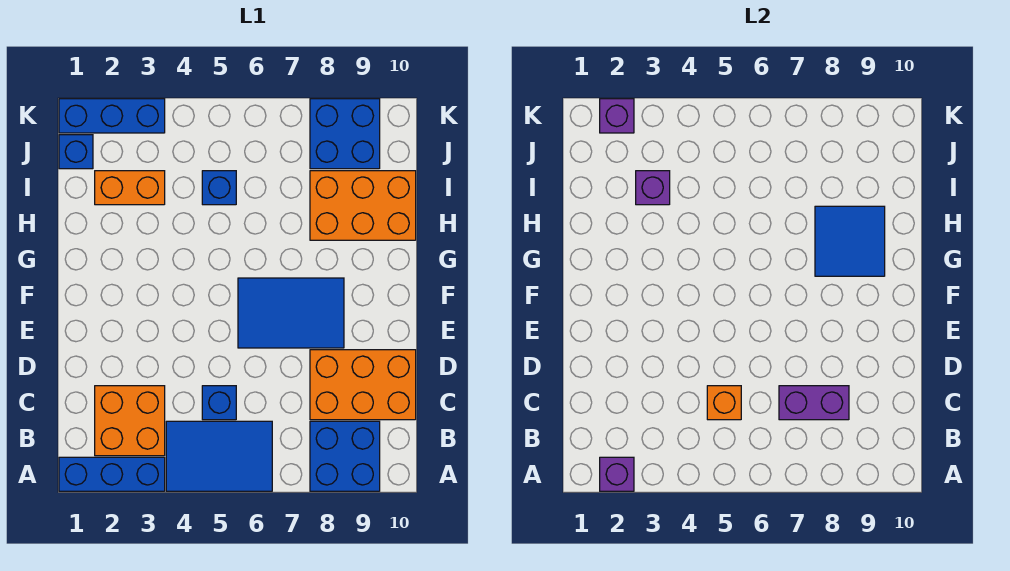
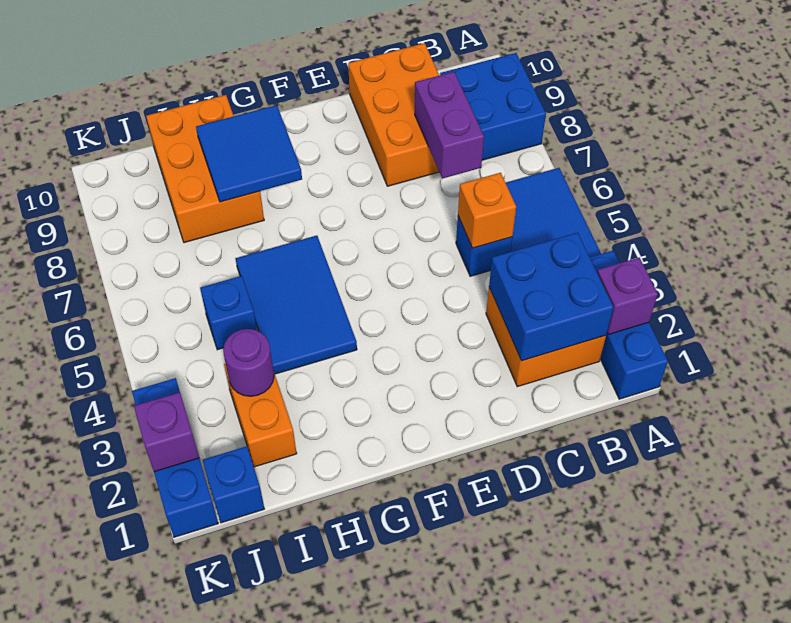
blue tile E6:F8 level 1 -> blue tile G4:H6 level 1
purple brick I3 level 2 -> purple round brick I3 level 2
blue brick J8:K9 level 1 -> blue brick B2:C3 level 2

